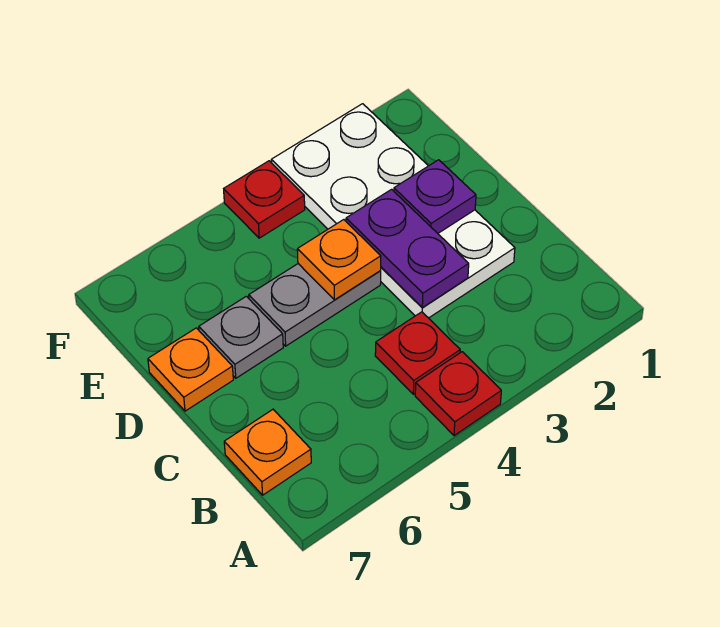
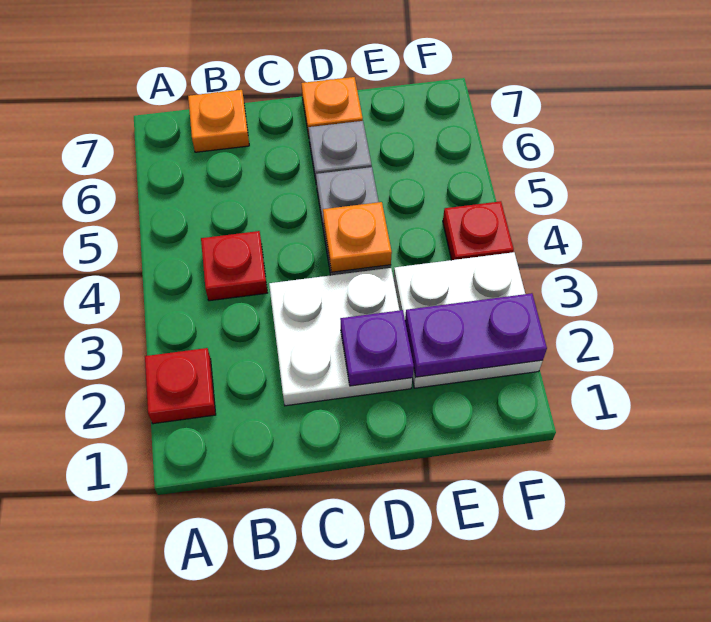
red plate A4 level 1 -> red plate A2 level 1
purple plate C3:D3 level 2 -> purple plate E2:F2 level 2

